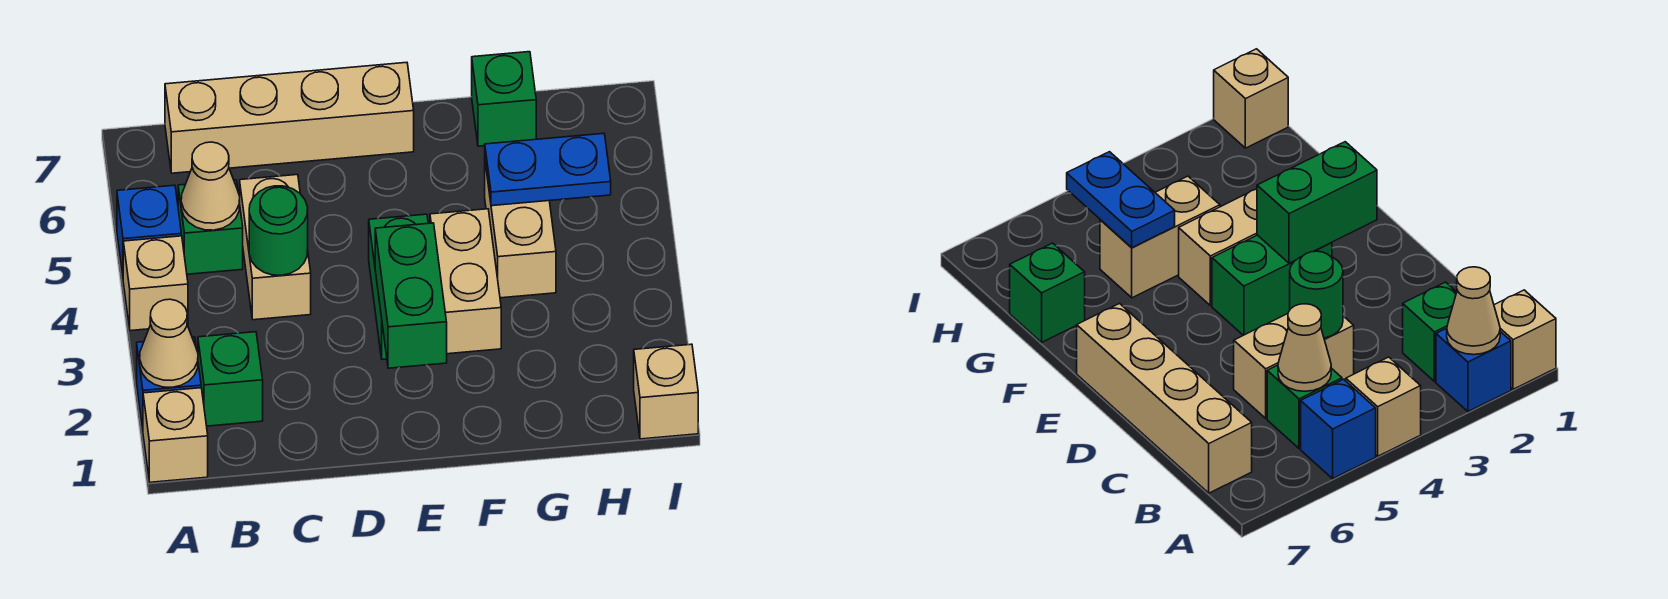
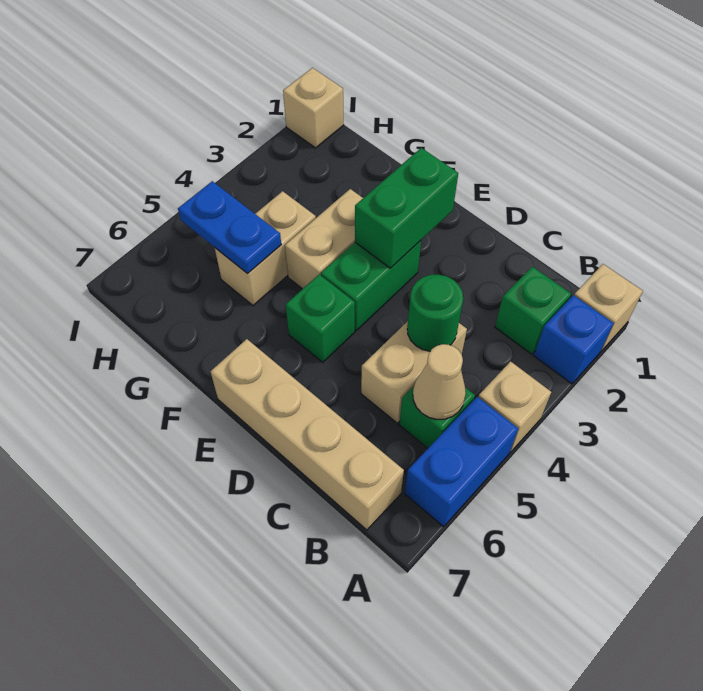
tan cone A2 level 2 -> none
blue brick A5 level 1 -> blue brick A5:A6 level 1
green brick G7 level 1 -> green brick E5 level 1

